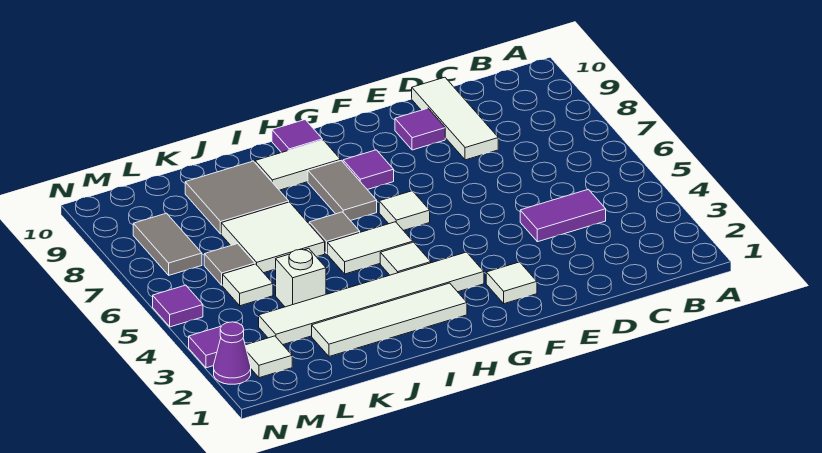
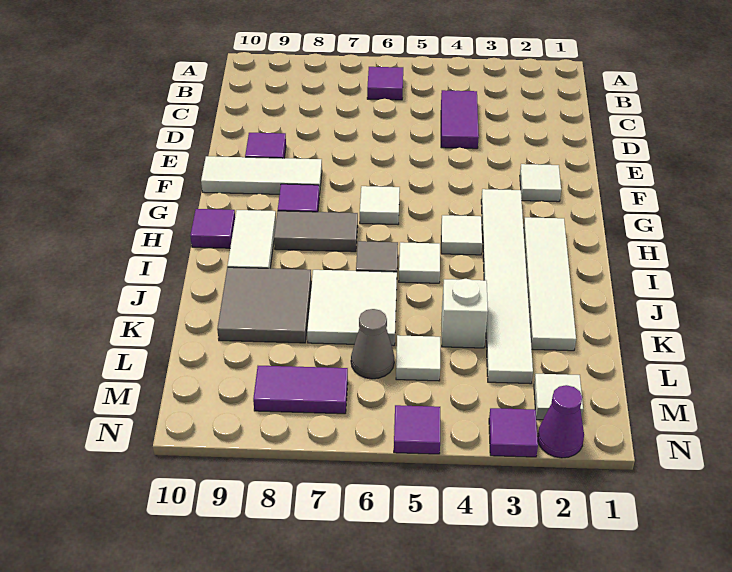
none -> purple tile B6 level 1
white tile D8:D10 level 1 -> white tile F8:F10 level 1
white tile H5:I5 level 1 -> white tile I5 level 1
grey tile L6 level 1 -> grey cone L6 level 1
grey tile M7:M8 level 1 -> purple tile M7:M8 level 1

